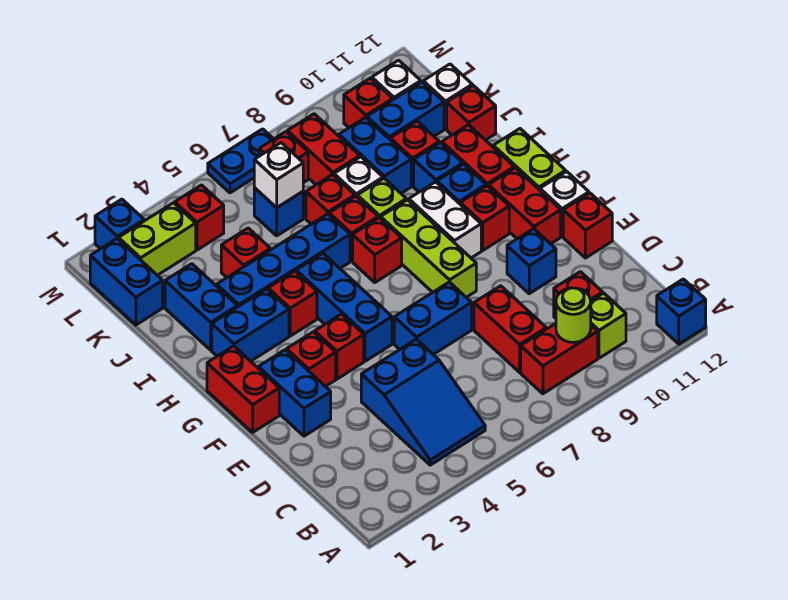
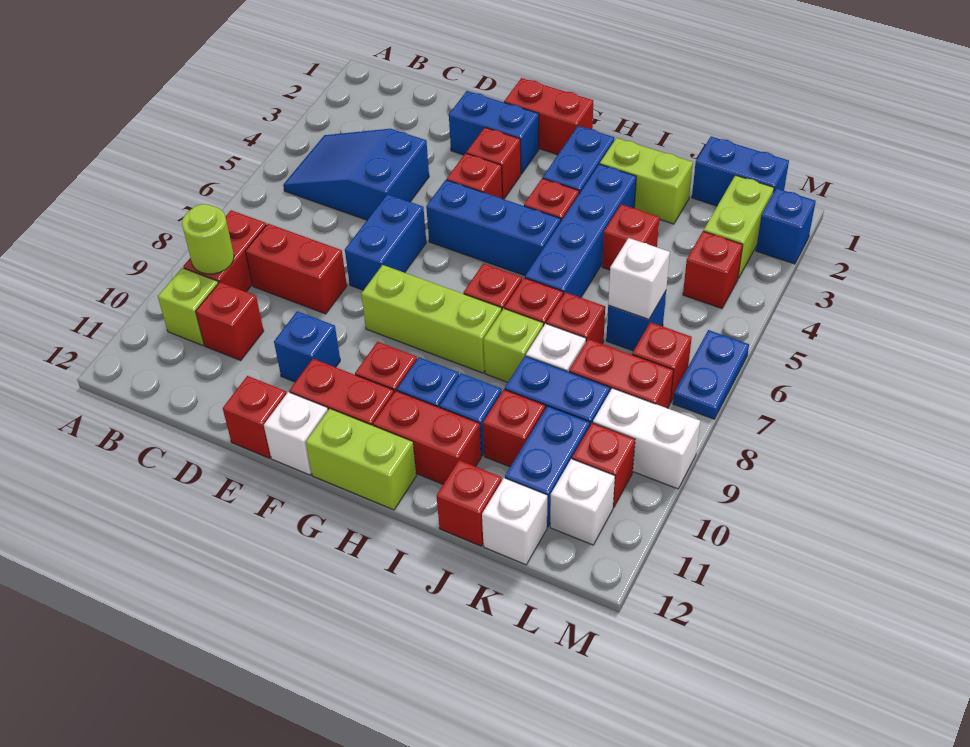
blue brick A12 level 1 -> none
white brick G9:H9 level 1 -> white brick L9:M9 level 1
blue brick I2:J2 level 1 -> lime brick I2:J2 level 1

